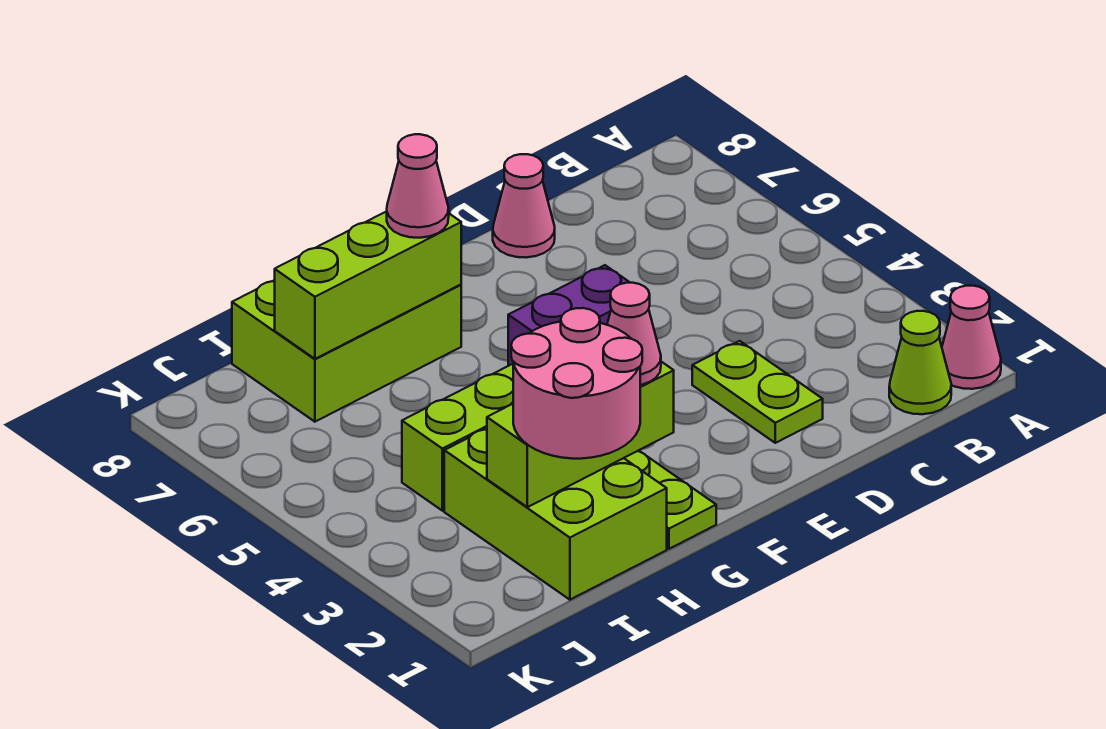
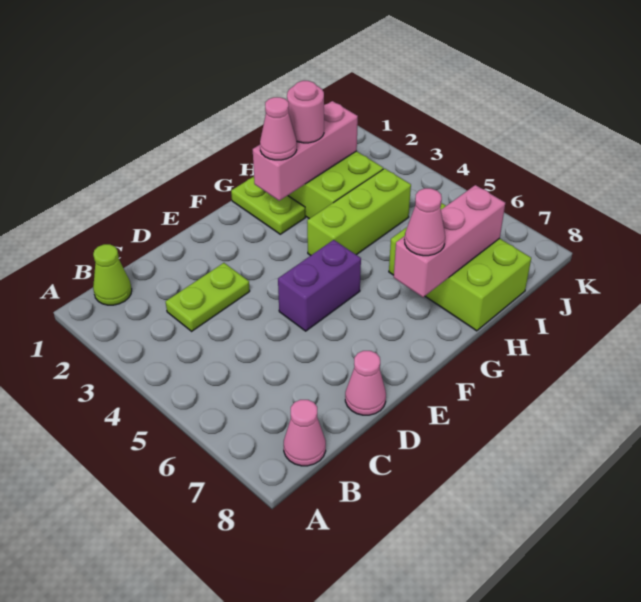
pink cone A1 level 1 -> pink cone B8 level 1
lime plate D2:D3 level 1 -> lime plate C3:D3 level 1
lime brick G2:I2 level 2 -> pink brick G2:I2 level 2
lime brick G7:I8 level 1 -> lime brick H6:I8 level 1
lime brick G7:I7 level 2 -> pink brick G7:I7 level 2
pink round brick H1:I2 level 3 -> pink round brick H2 level 3

